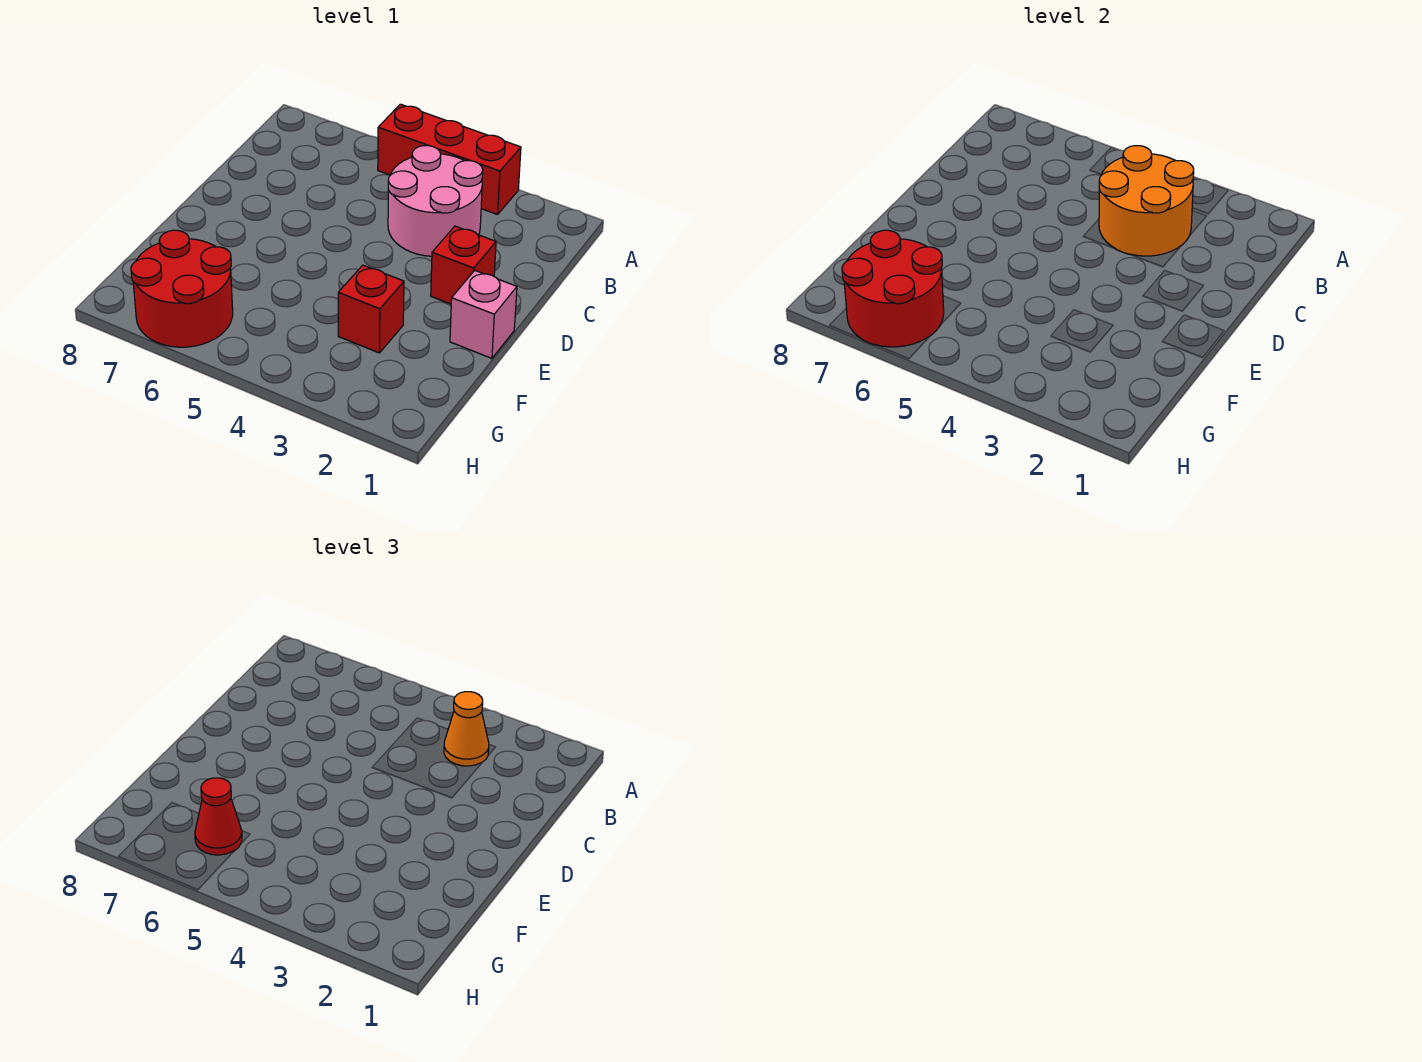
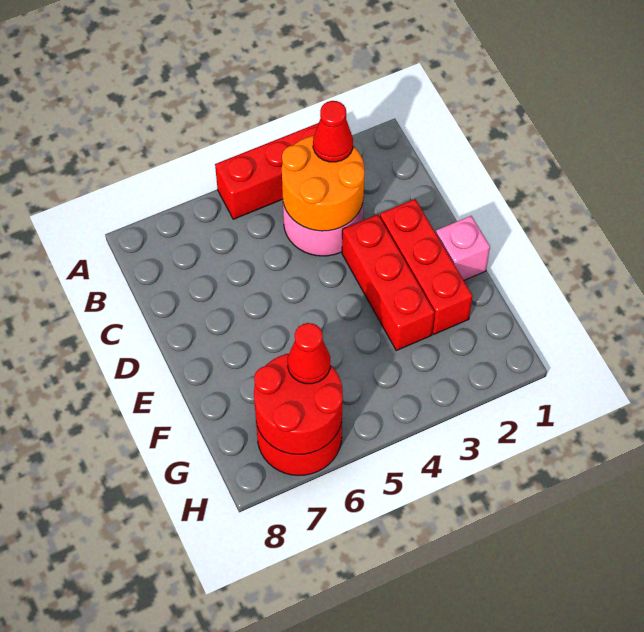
orange cone B3 level 3 -> red cone B3 level 3
red brick D2 level 1 -> red brick D2:F2 level 1
red brick F3 level 1 -> red brick D3:F3 level 1

